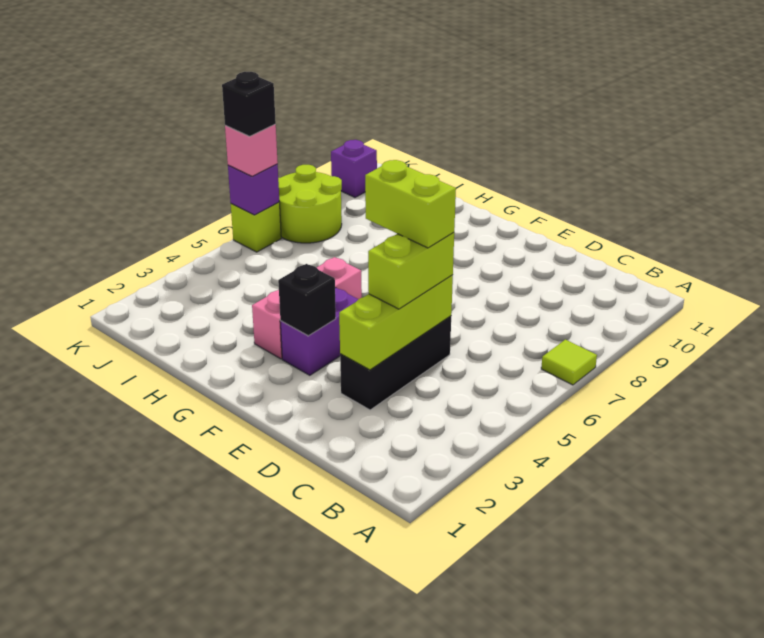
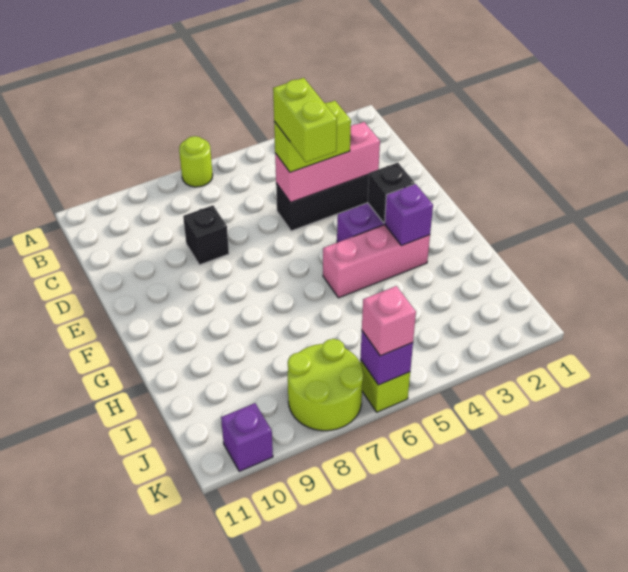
lime tile A7 level 1 -> lime round brick A7 level 1
lime brick D3:D5 level 2 -> pink brick D3:D5 level 2
none -> purple brick G3 level 2
black brick K6 level 4 -> black brick D8 level 1

